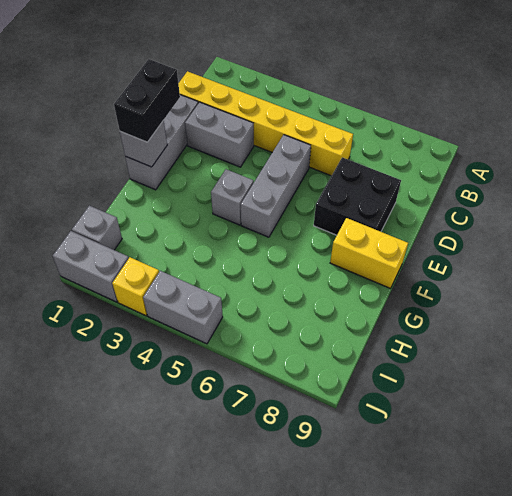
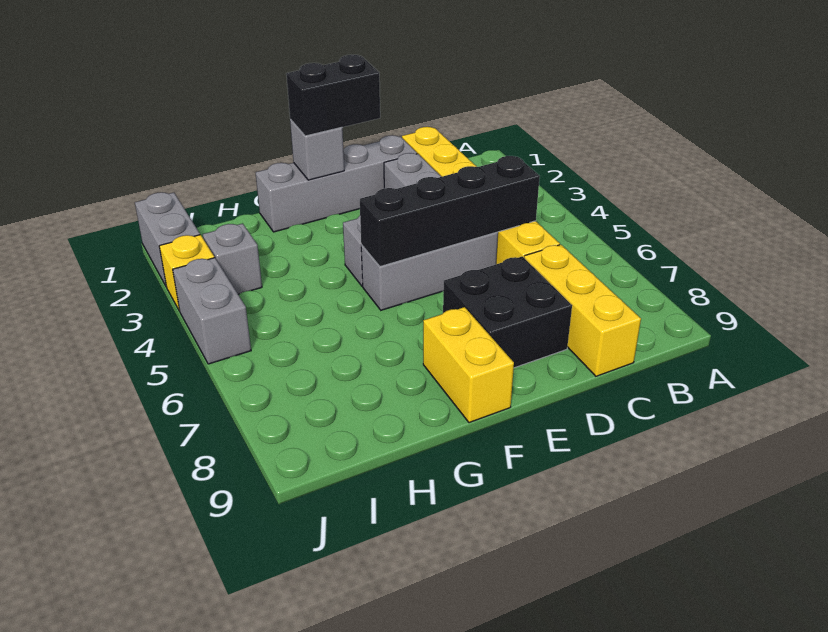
none -> black brick C5:F5 level 2
none -> yellow brick C7:C9 level 1
grey brick D1:F1 level 1 -> grey brick D1:G1 level 1
grey brick I1 level 1 -> grey brick I3 level 1

